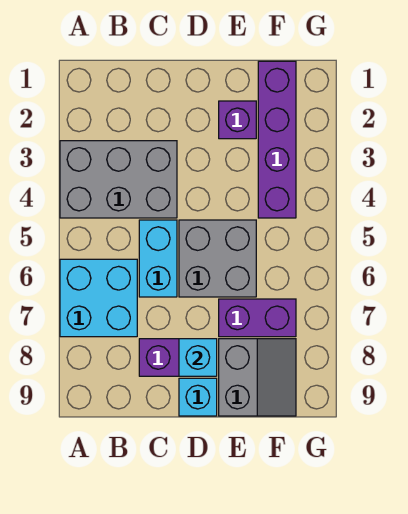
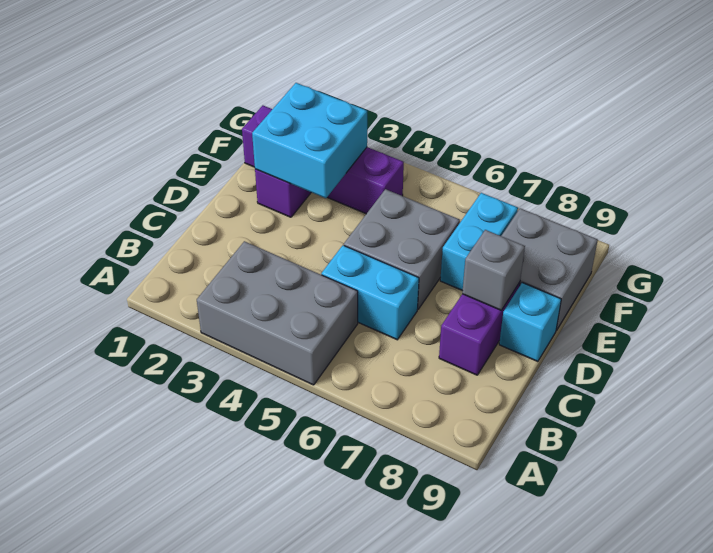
grey brick A3:C4 level 1 -> grey brick A3:B5 level 1
cyan brick A6:B7 level 1 -> cyan brick E2:F3 level 2
cyan brick D8 level 2 -> grey brick D8 level 2
purple brick E7:F7 level 1 -> cyan brick E7:F7 level 1
grey slope E8:F9 level 1 top E -> grey brick E8:F9 level 1

